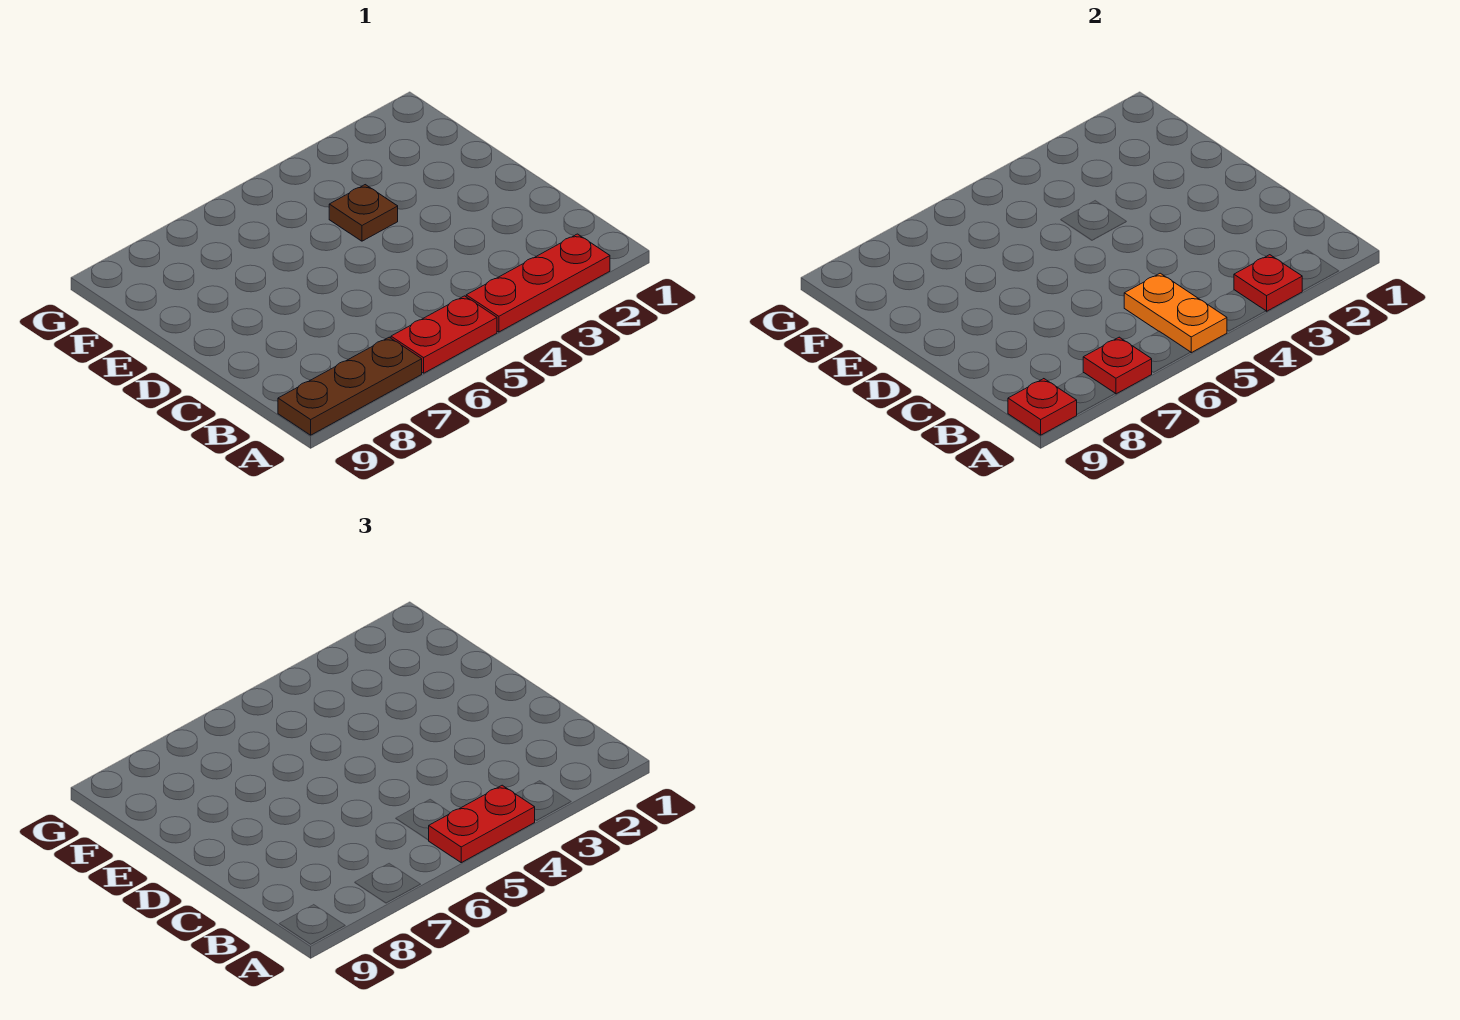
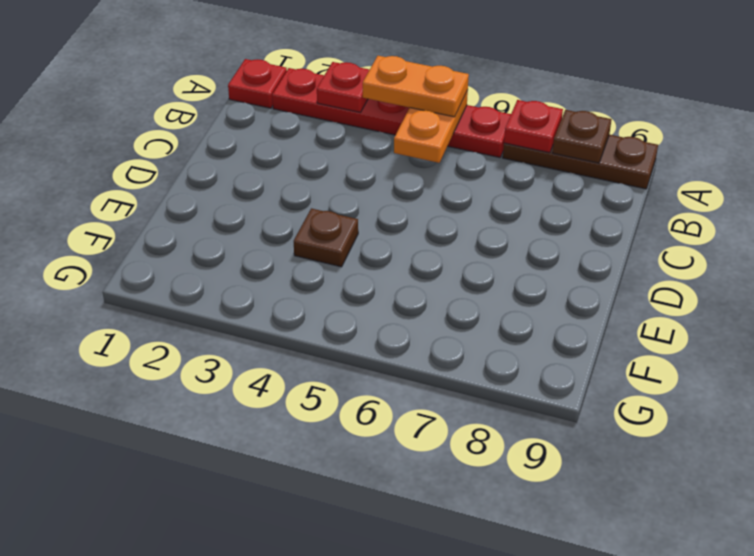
red plate A4:A5 level 3 -> orange plate A4:A5 level 3
none -> brown plate A8 level 2
red plate A9 level 2 -> red plate A1 level 1

